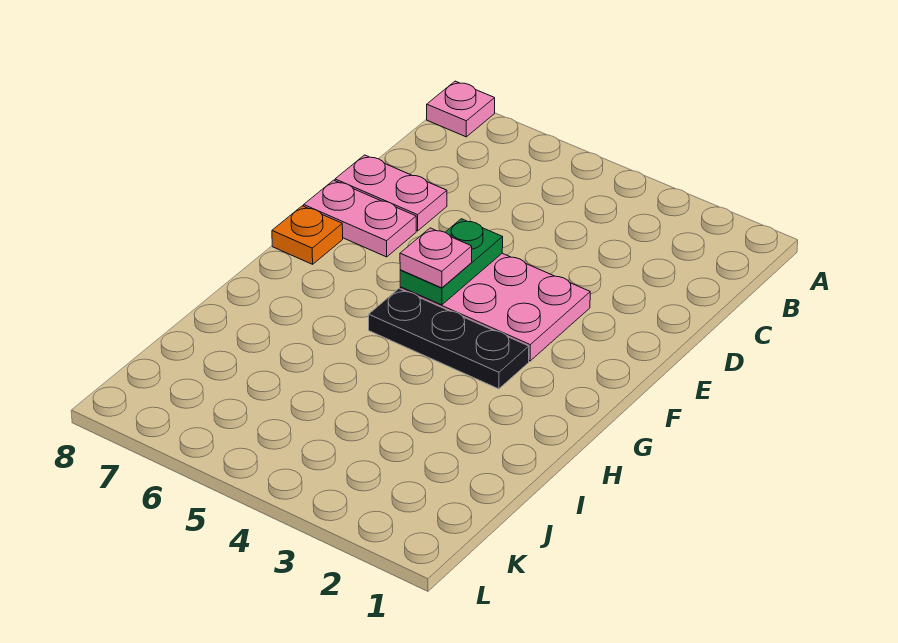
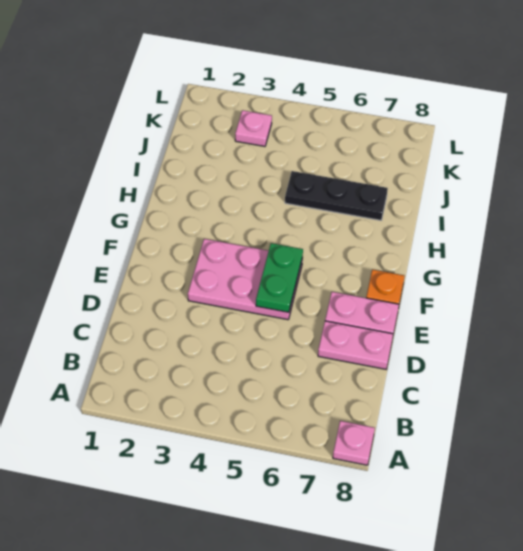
pink plate F5 level 3 -> pink plate K3 level 1
black plate G3:G5 level 1 -> black plate I5:I7 level 1

